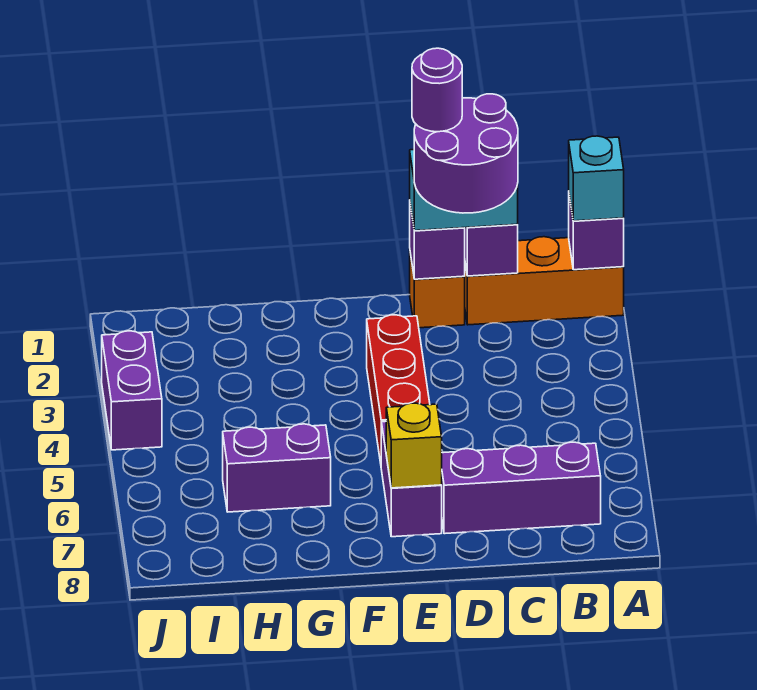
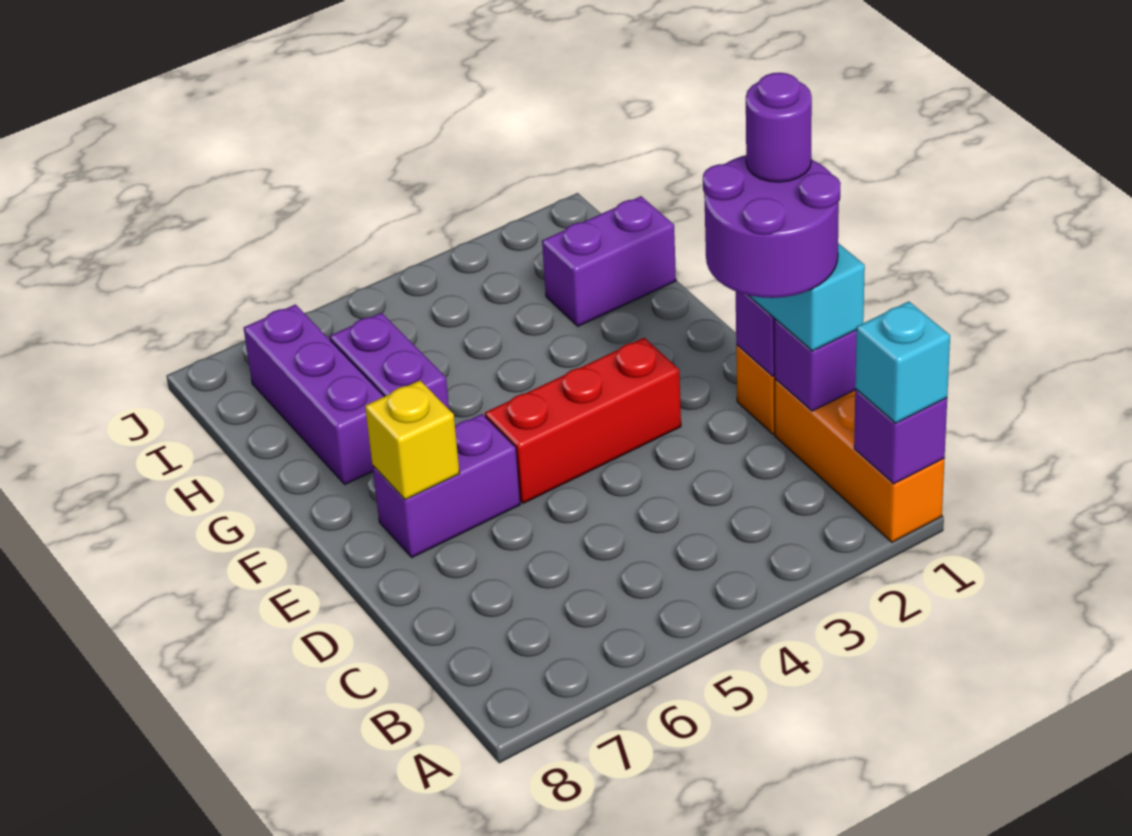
purple brick B7:D7 level 1 -> purple brick G7:I7 level 1
purple brick J3:J4 level 1 -> purple brick H1:H2 level 1

